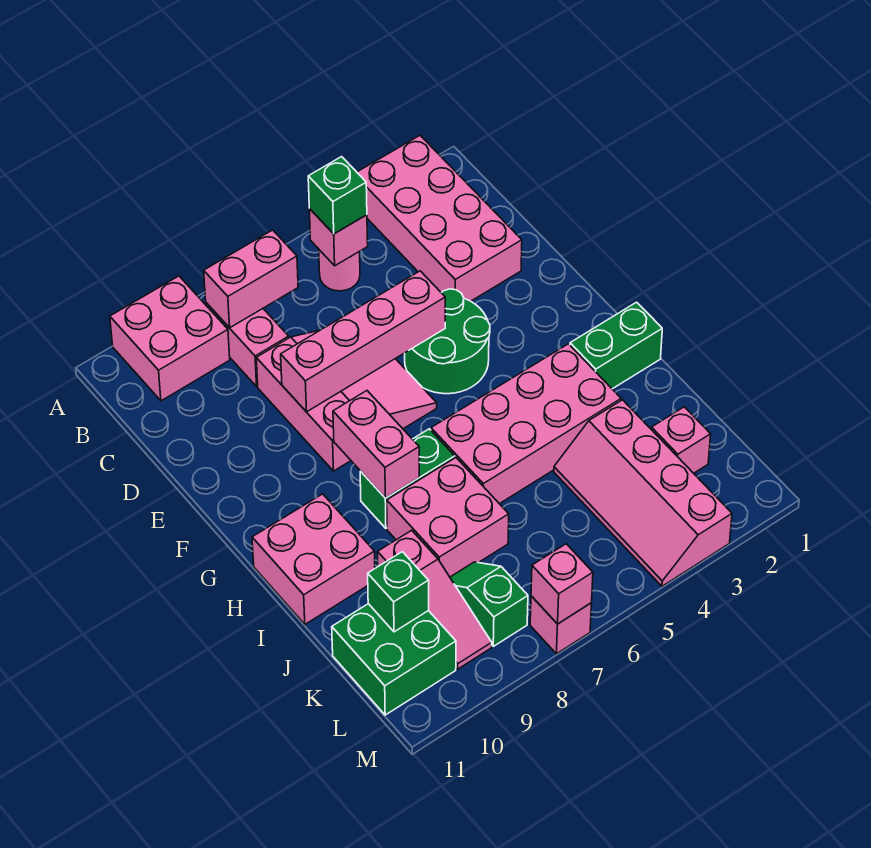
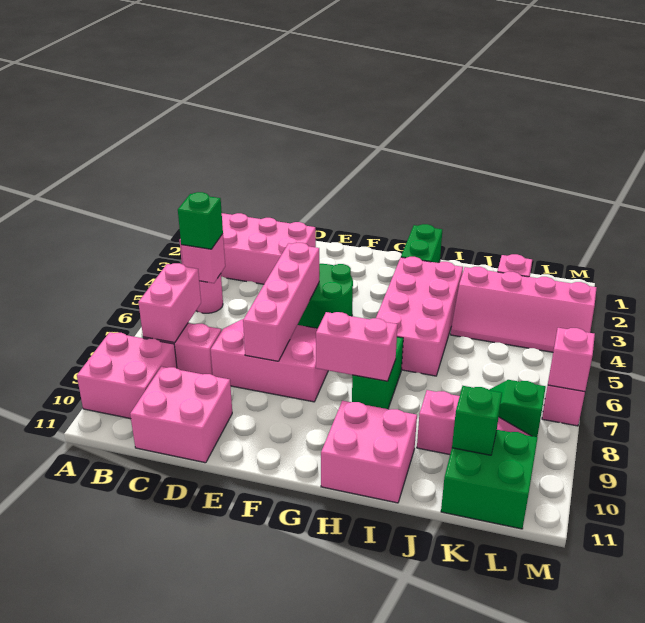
pink brick I7:J8 level 1 -> pink brick C10:D11 level 1

